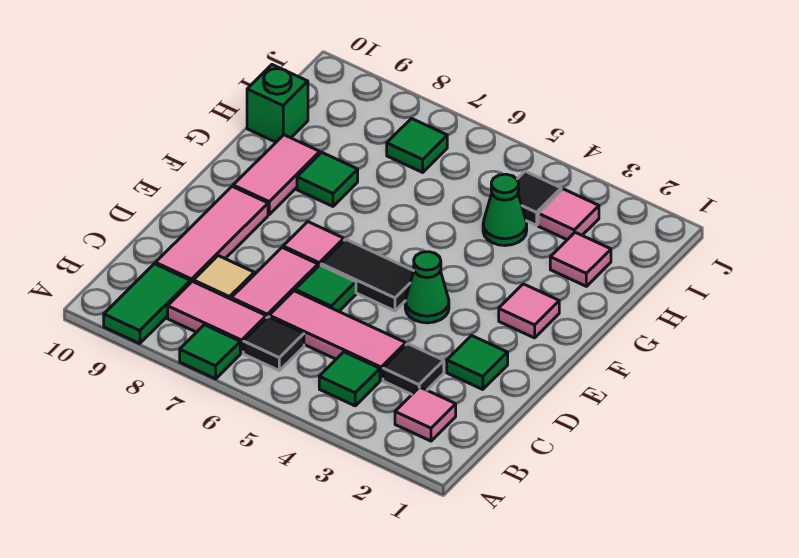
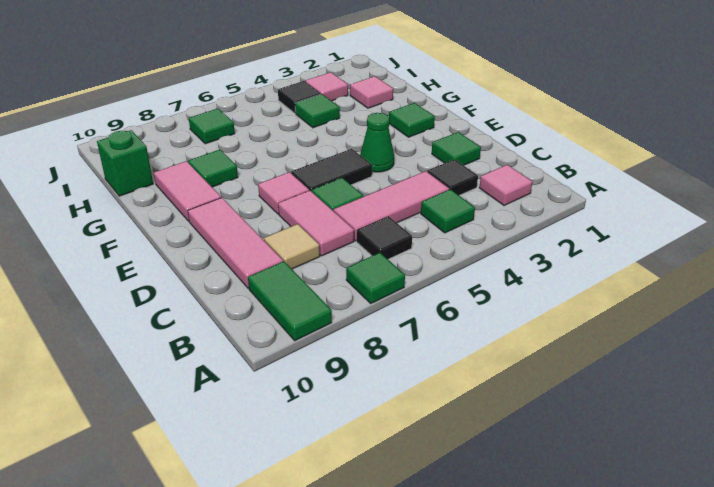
pink tile B7:B8 level 1 -> none
pink tile F2 level 1 -> green tile F2 level 1
green cone H4 level 1 -> green tile H4 level 1

